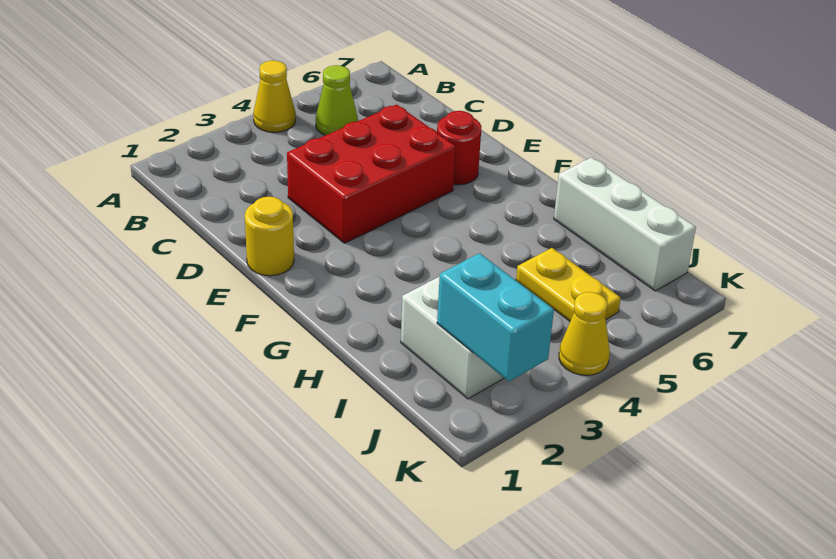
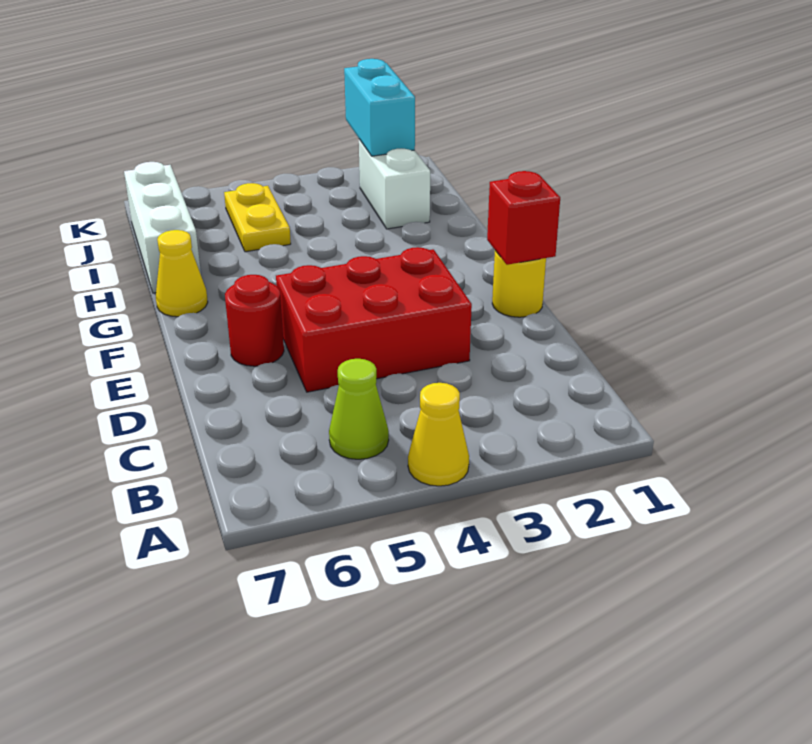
none -> red brick E1 level 2
yellow cone K4 level 1 -> yellow cone G7 level 1

